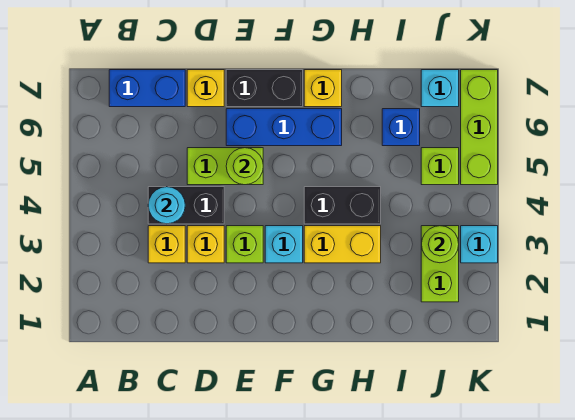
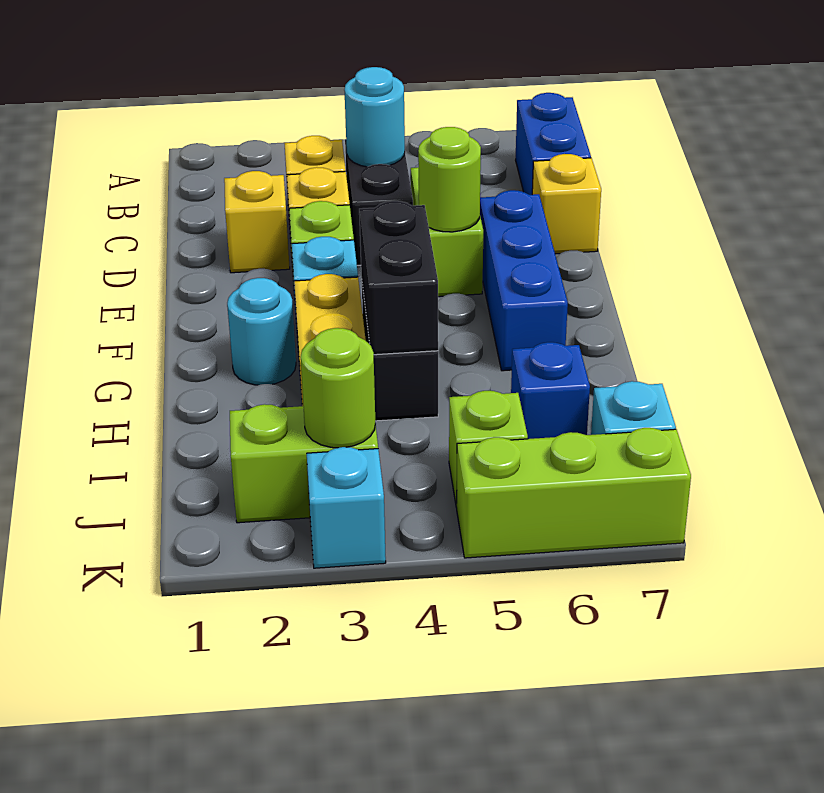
black brick E7:F7 level 1 -> black brick G4:H4 level 2
none -> cyan round brick G2 level 1
yellow brick G7 level 1 -> yellow brick D2 level 1

